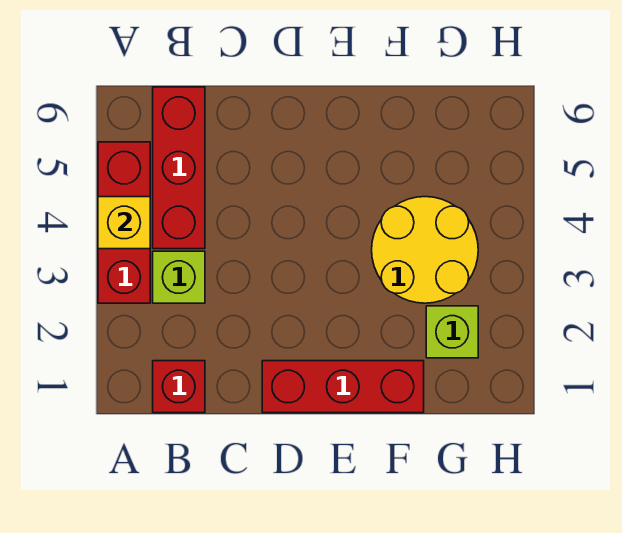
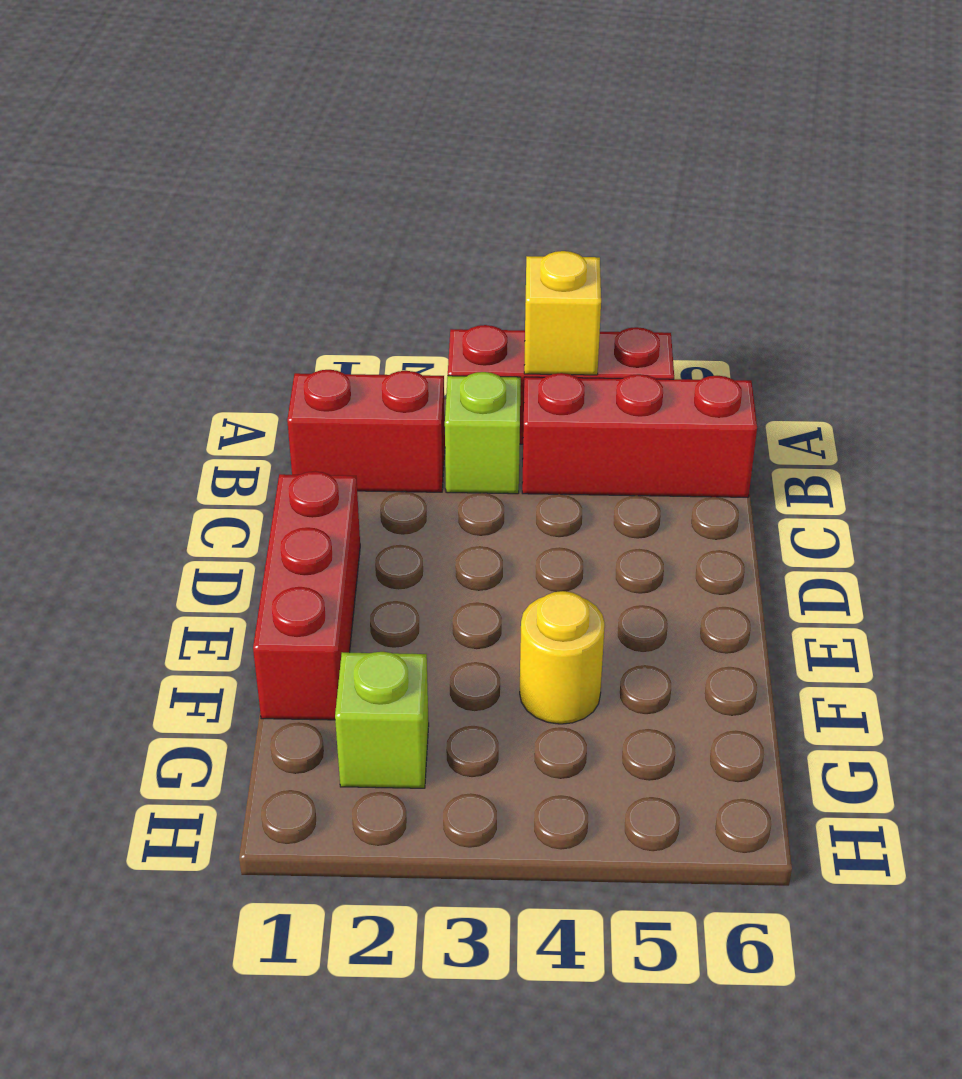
red brick B1 level 1 -> red brick B1:B2 level 1
yellow round brick F3:G4 level 1 -> yellow round brick F4 level 1

